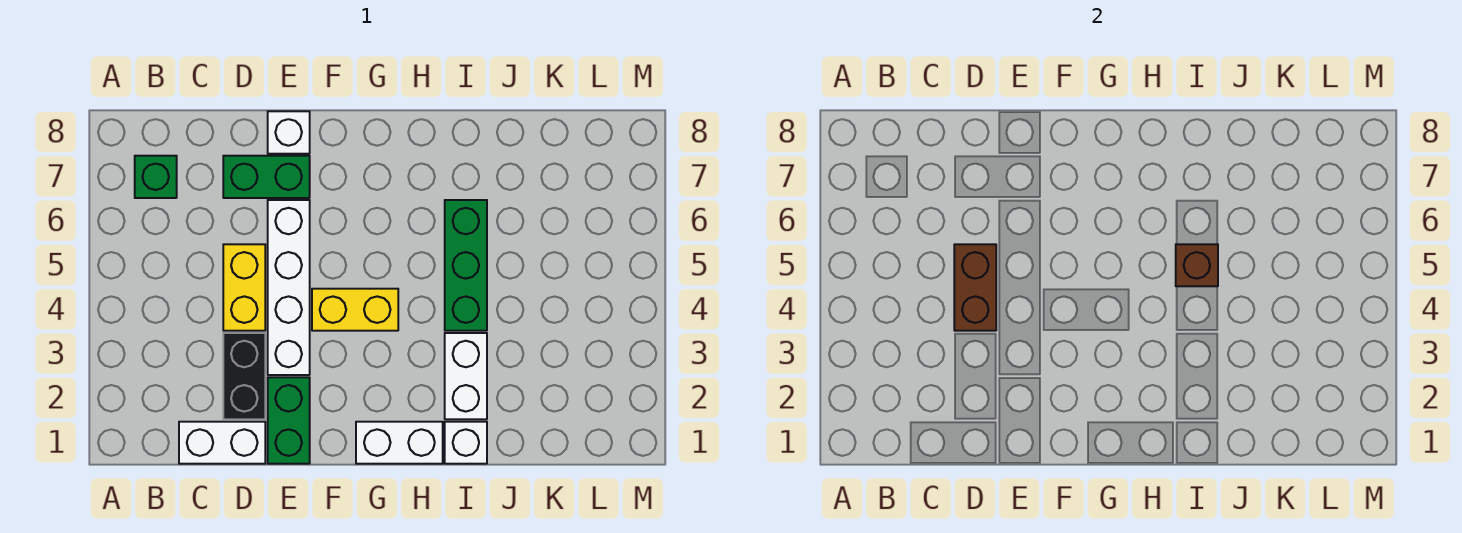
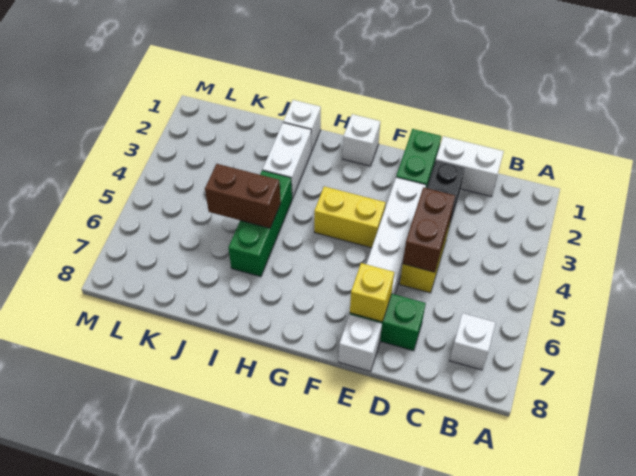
green brick B7 level 1 -> white brick B7 level 1
none -> yellow brick E7 level 2
white brick G1:H1 level 1 -> white brick G1 level 1
brown brick I5 level 2 -> brown brick I5:J5 level 2

